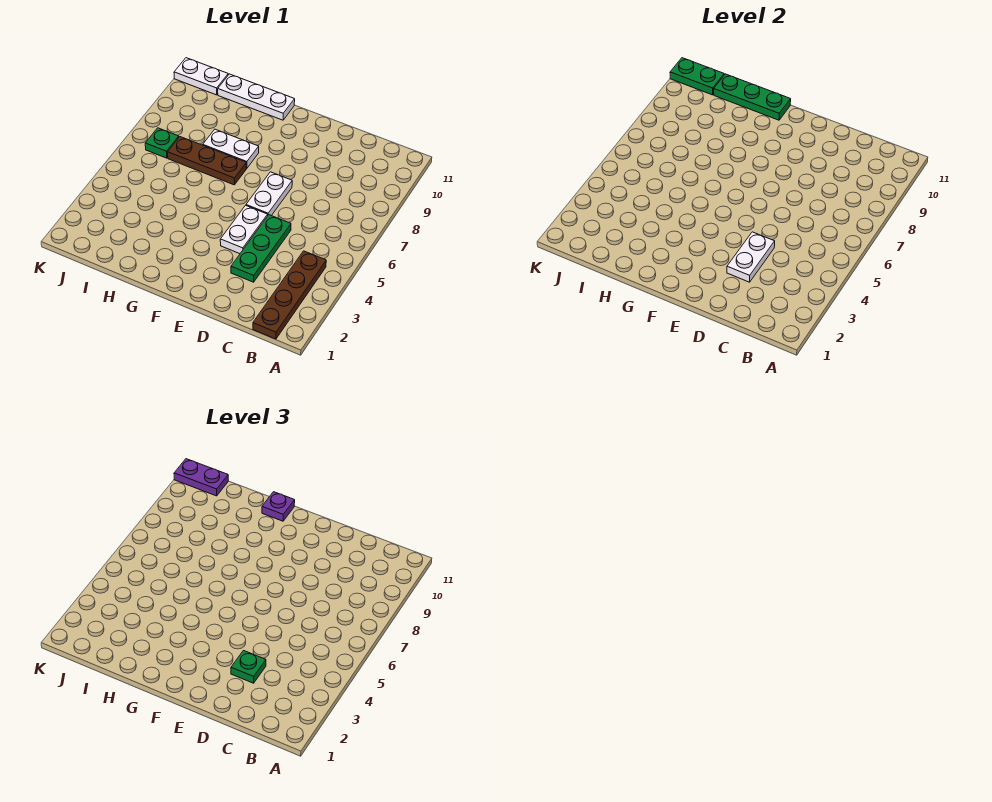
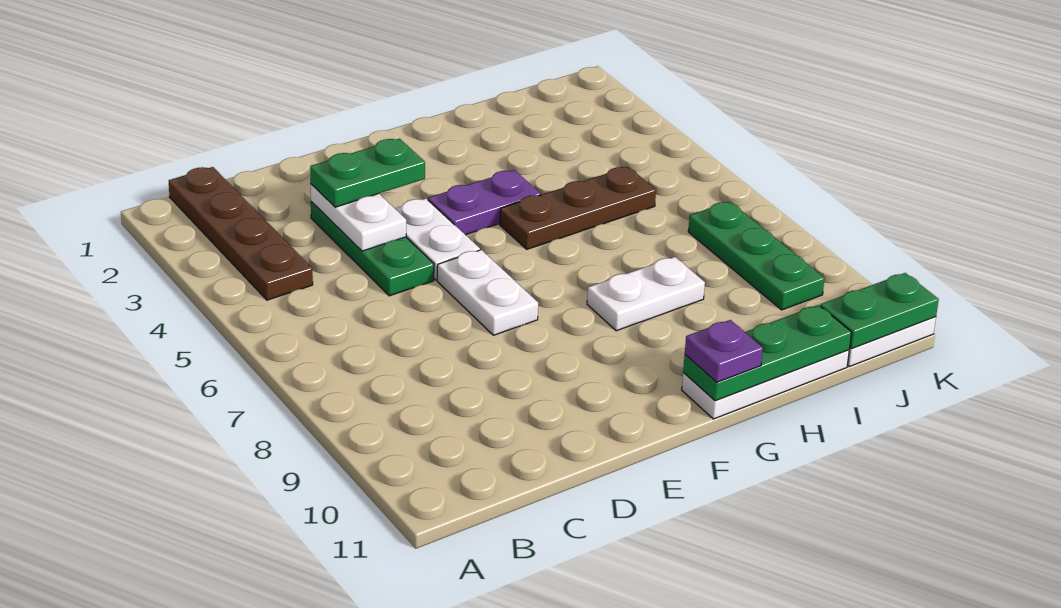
green plate D3 level 3 -> green plate D3:E3 level 3
brown plate G7:I7 level 1 -> brown plate G5:I5 level 1
green plate J7 level 1 -> green plate J7:J9 level 1
purple plate J11:K11 level 3 -> purple plate F4:G4 level 1

